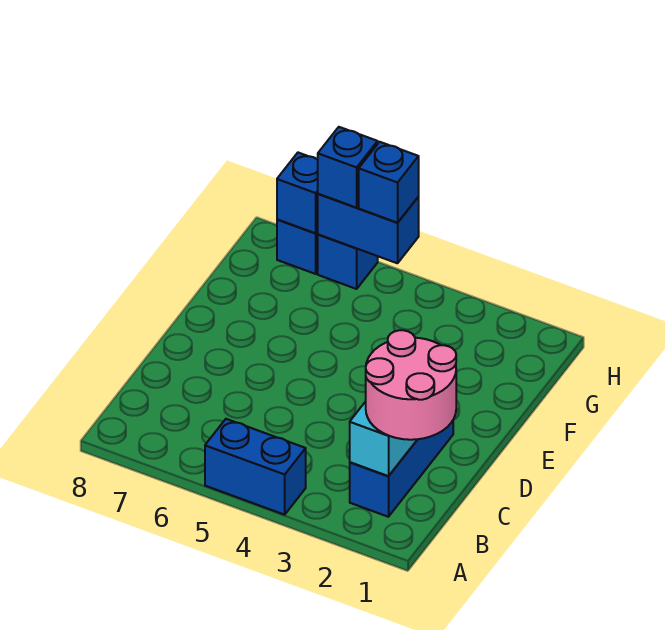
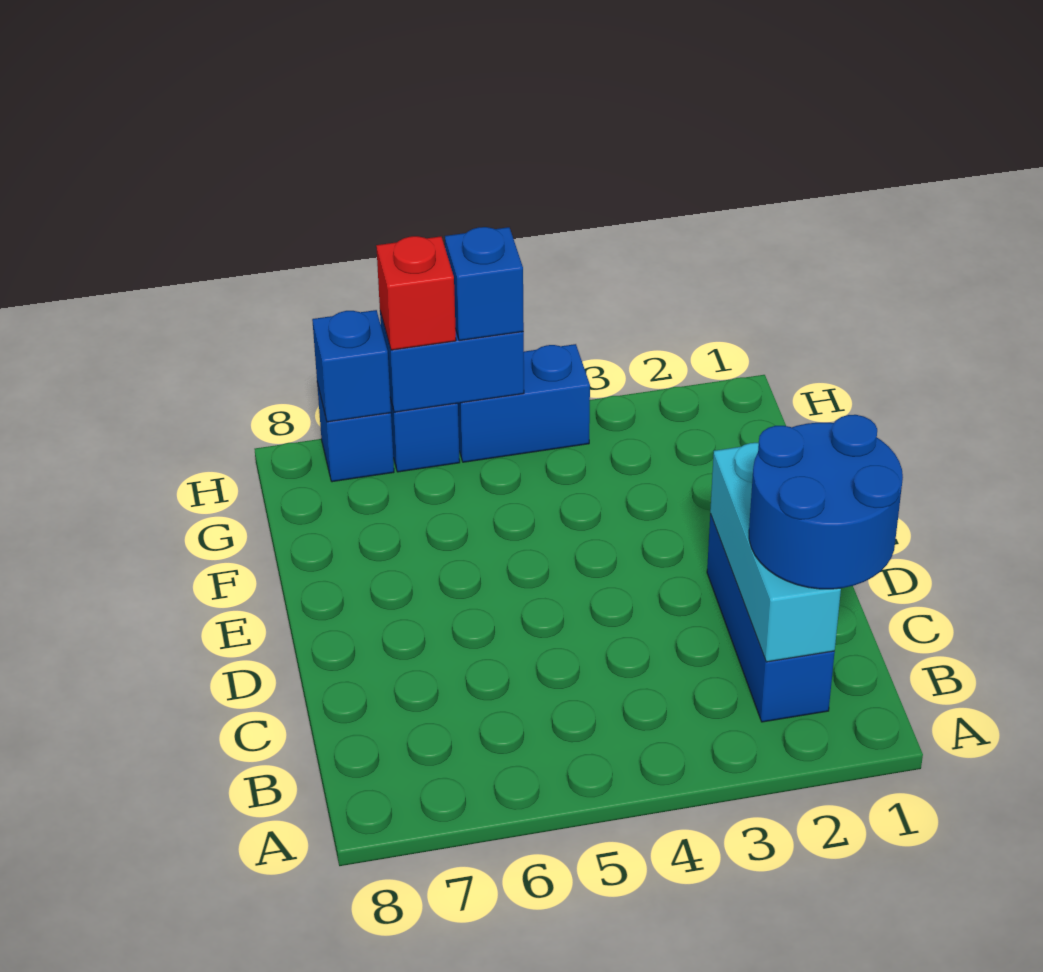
blue brick A4:A5 level 1 -> blue brick H4:H5 level 1
pink round brick B1:C2 level 3 -> blue round brick B1:C2 level 3
blue brick H6 level 3 -> red brick H6 level 3

